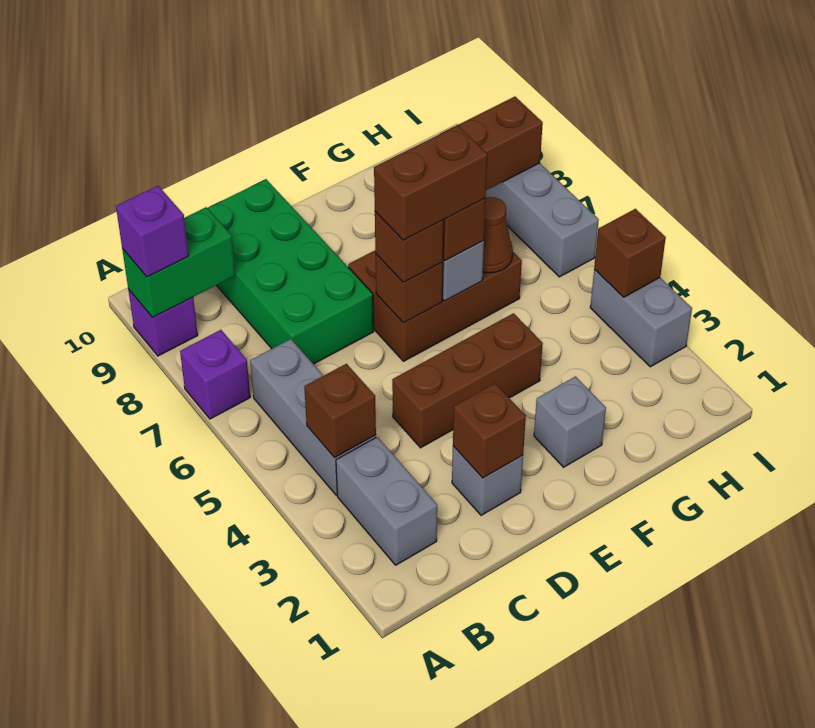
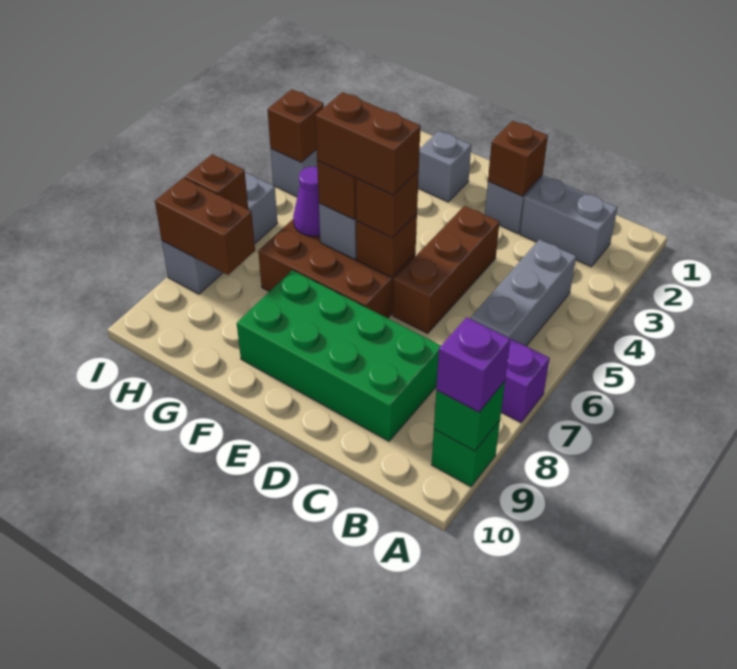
purple brick A9 level 1 -> green brick A9 level 1
green brick A9:B9 level 2 -> green brick A9 level 2
grey brick B2:B3 level 1 -> grey brick B2:C2 level 1
brown brick B4 level 2 -> brown brick I7 level 2
green brick C7:D10 level 1 -> green brick C8:F9 level 1
brown brick D4:F4 level 1 -> brown brick D4:D6 level 1
brown cone G6 level 2 -> purple cone G6 level 2

